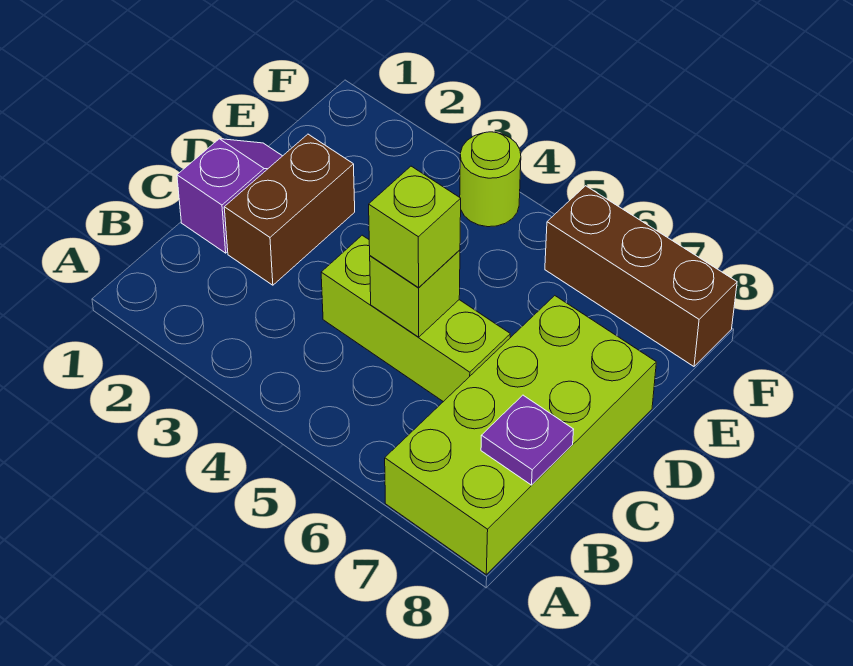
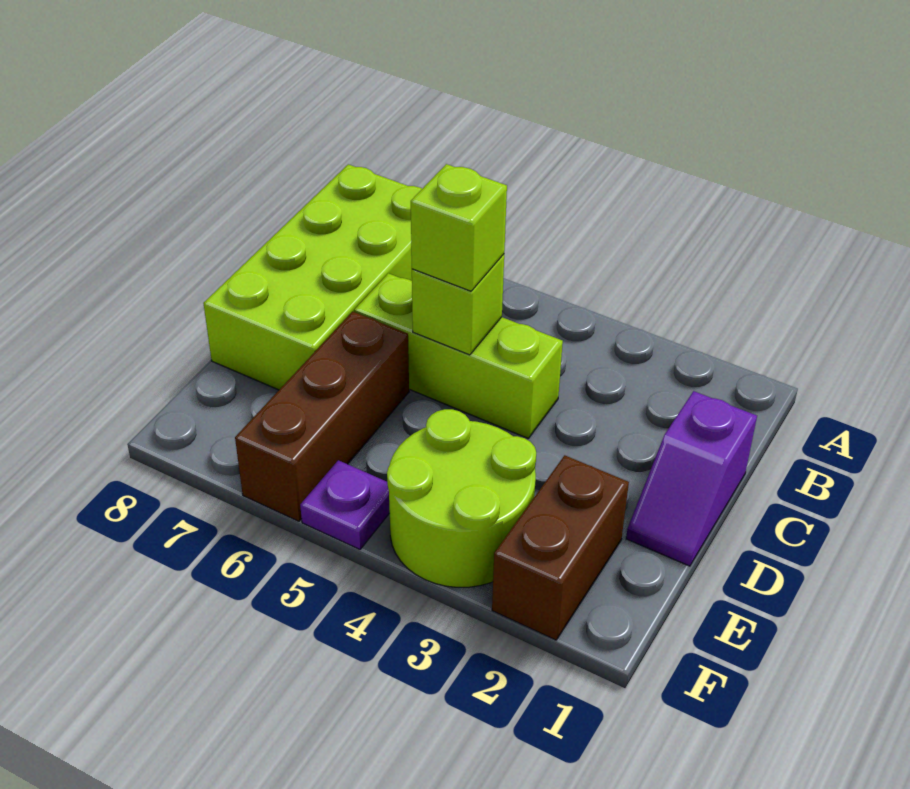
purple plate B8 level 2 -> purple plate F5 level 1
brown brick C2:D2 level 1 -> brown brick E2:F2 level 1
lime round brick F4 level 1 -> lime round brick E3:F4 level 1
brown brick F6:F8 level 1 -> brown brick D6:F6 level 1

